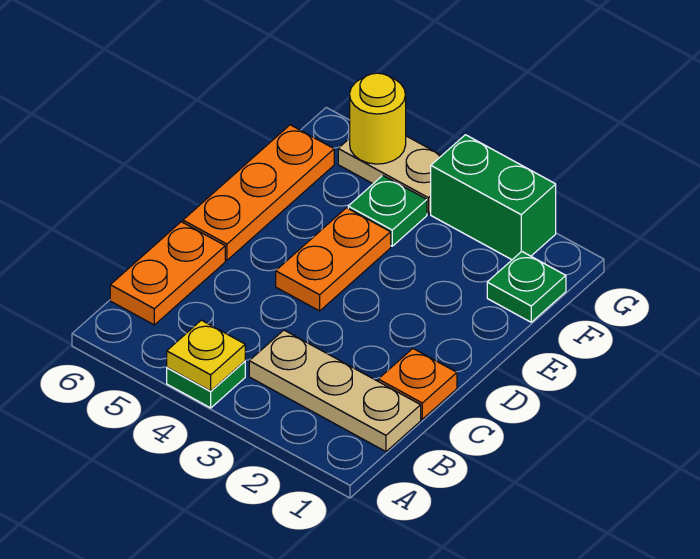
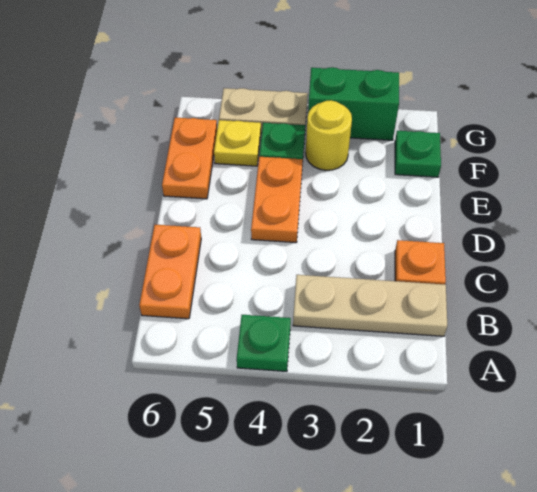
yellow plate A4 level 2 -> yellow plate F5 level 1
orange plate D6:F6 level 1 -> orange plate E6:F6 level 1
yellow round brick G5 level 2 -> yellow round brick F3 level 1

